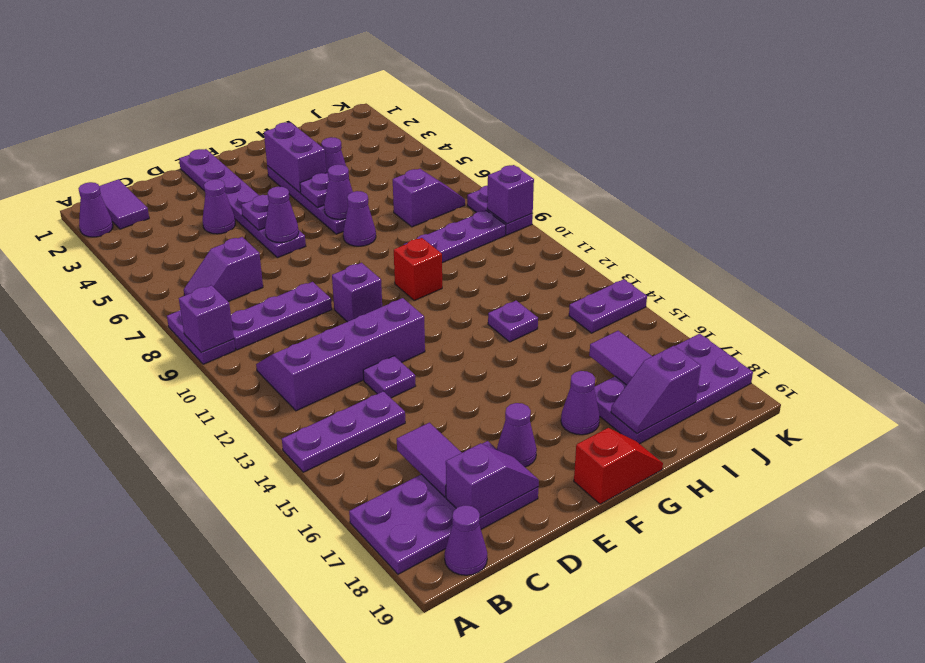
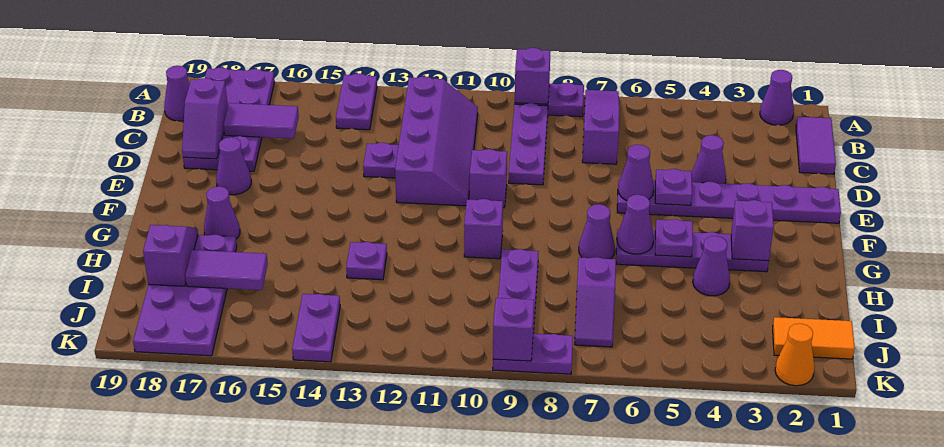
purple plate A14:C14 level 1 -> purple plate A14:B14 level 1
purple tile B1:B2 level 1 -> purple tile B1:C1 level 1
purple slope B7:C7 level 1 top C -> purple slope A7:C7 level 1 top C
red slope F19:G19 level 1 top F -> none
purple brick G3:G4 level 2 -> purple brick G3 level 2
red brick G10 level 1 -> purple brick G10 level 1
none -> orange tile J1:J2 level 1
none -> orange cone K2 level 1

